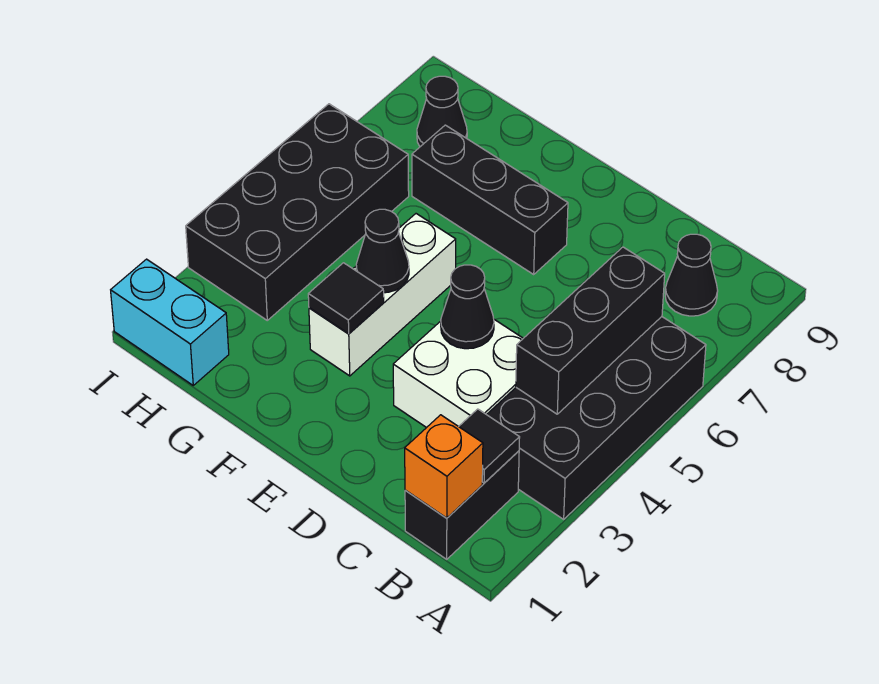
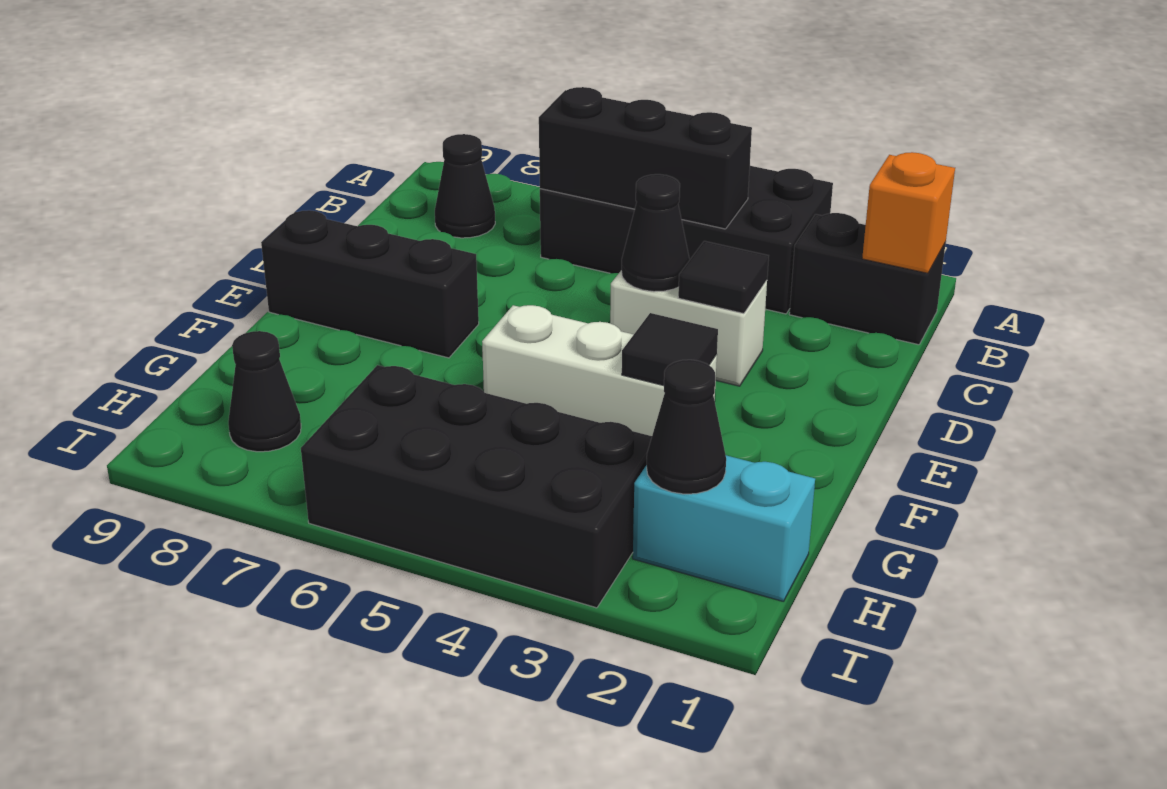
black tile B2 level 2 -> black tile D3 level 2
white brick C3:D4 level 1 -> white brick D3:D4 level 1
black brick E7:G7 level 1 -> black brick E7:E9 level 1
black cone F4 level 2 -> black cone H2 level 2
cyan brick H1:I1 level 1 -> cyan brick H1:H2 level 1

